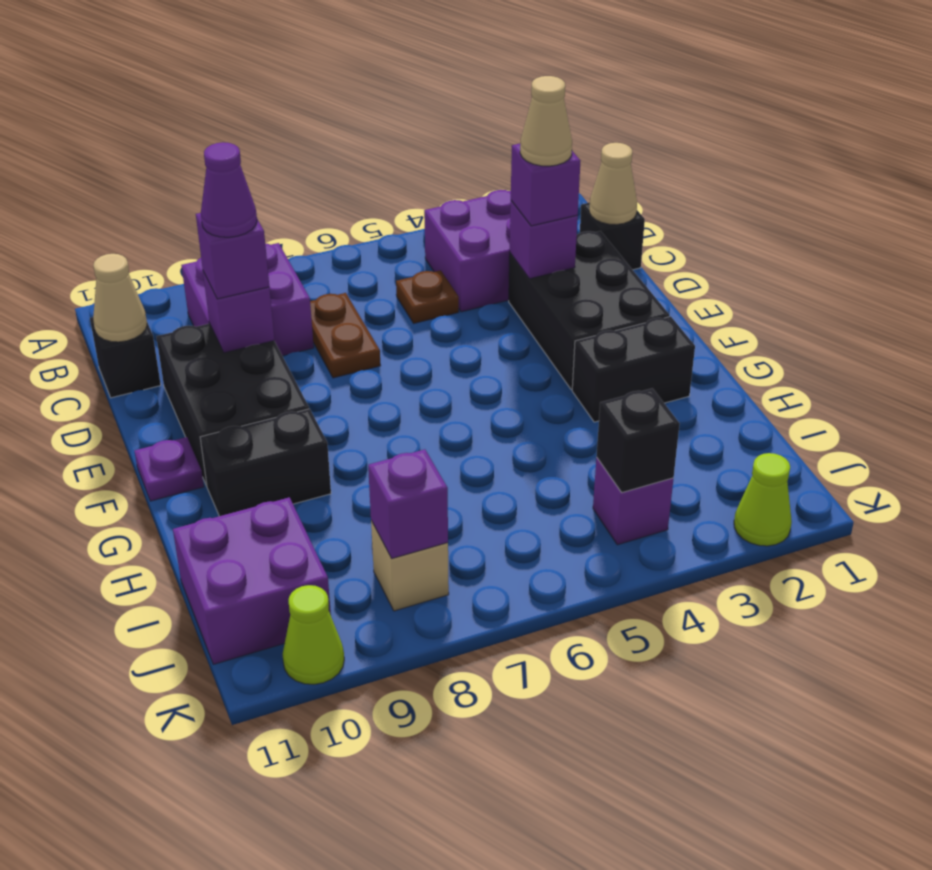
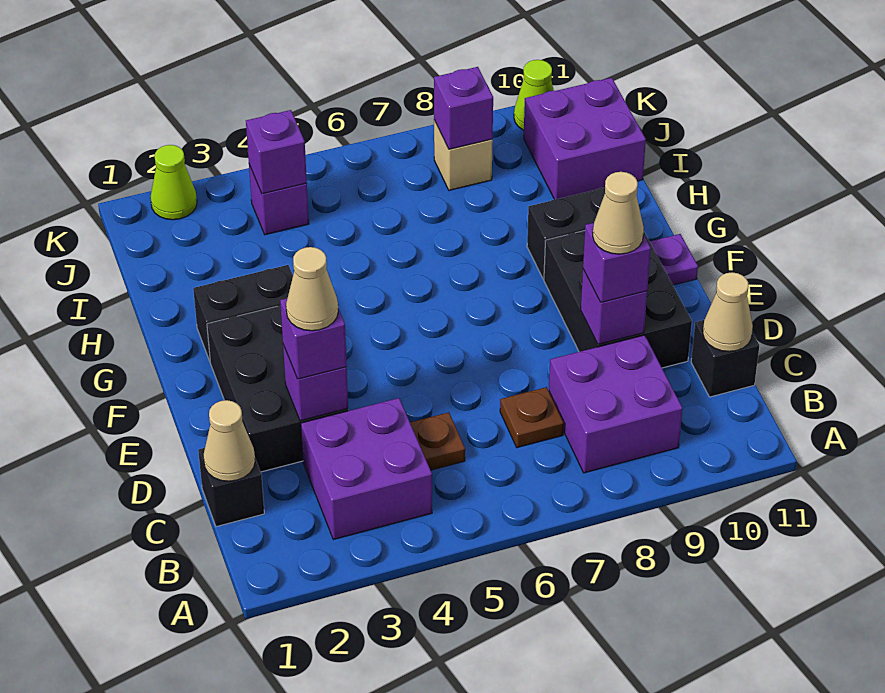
brown plate C7:D7 level 1 -> brown plate C7 level 1
purple cone D9 level 4 -> tan cone D9 level 4
black brick J4 level 2 -> purple brick J4 level 2

